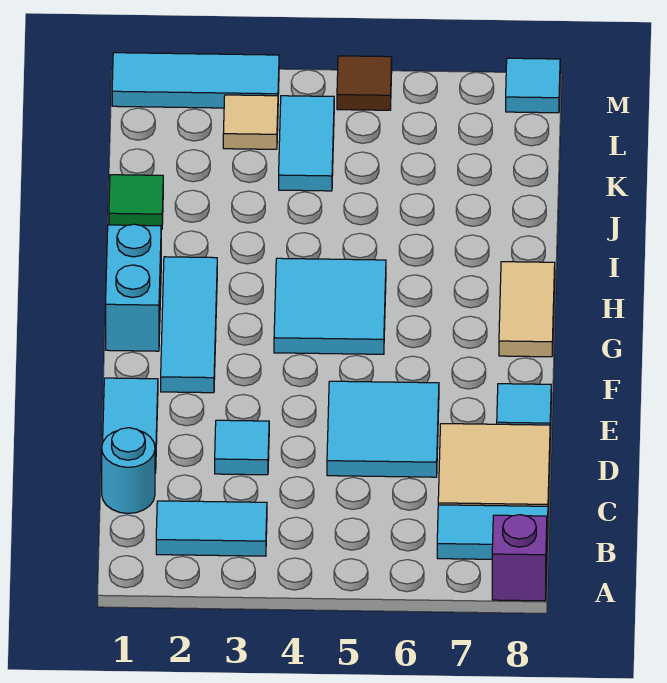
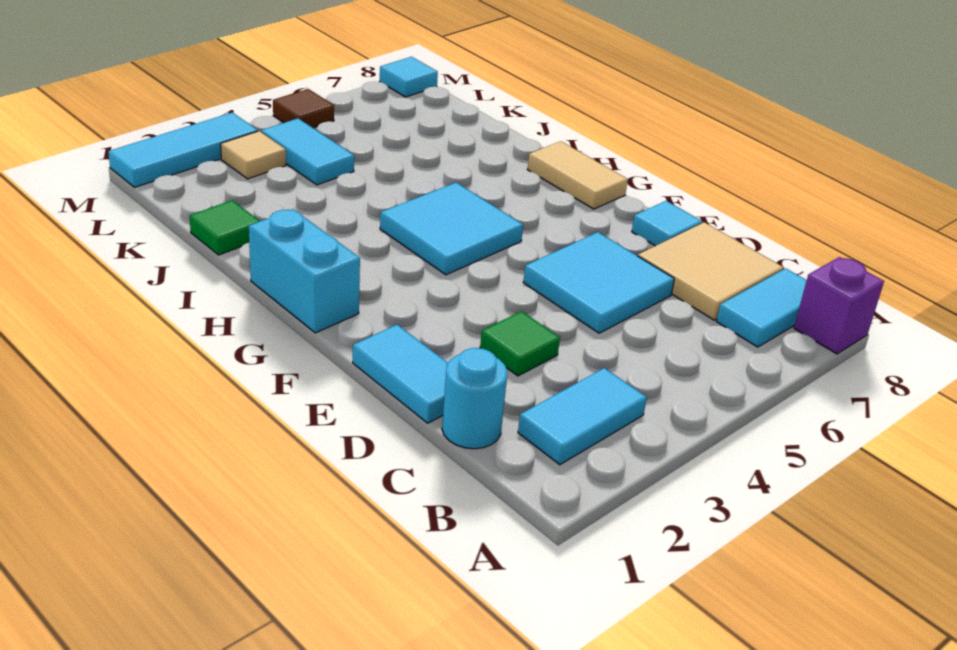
cyan tile D3 level 1 -> green tile D3 level 1
cyan tile F2:H2 level 1 -> none

